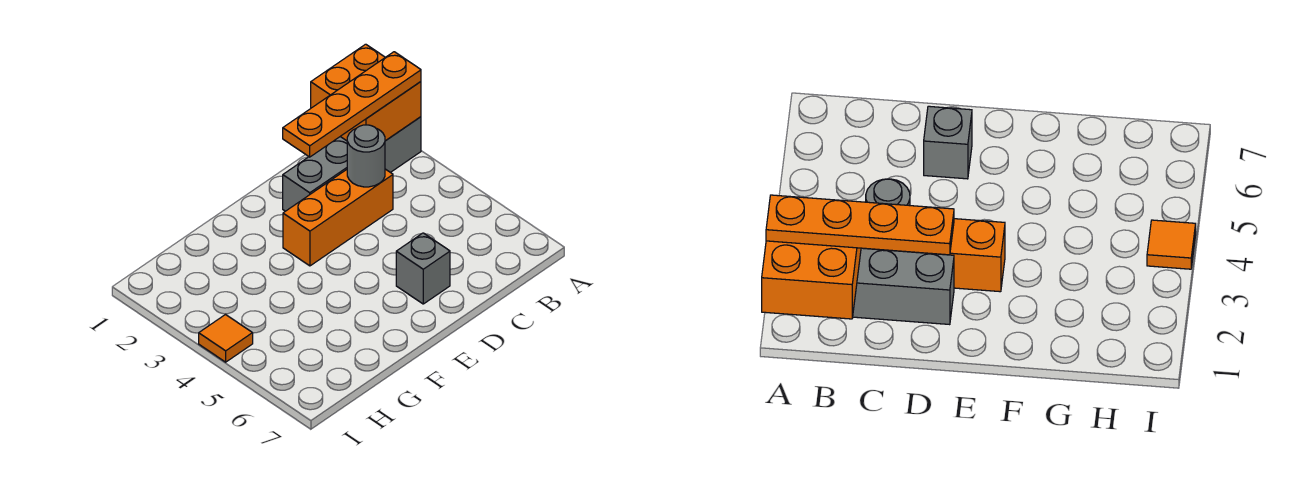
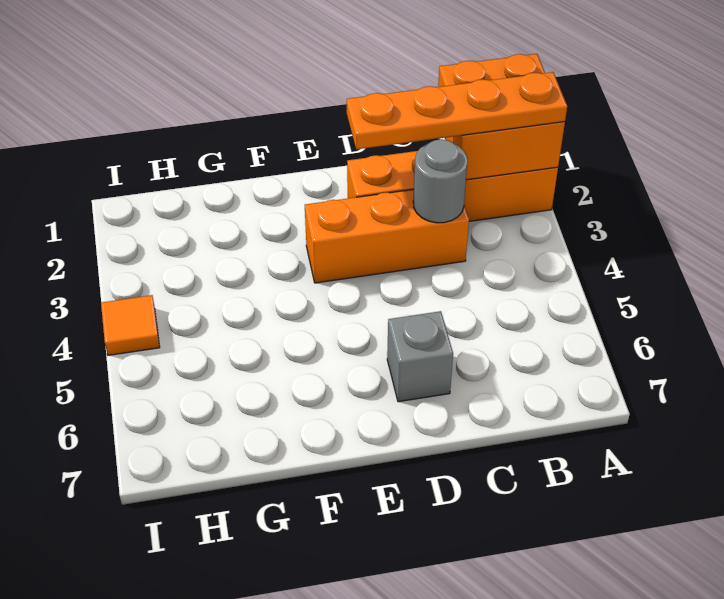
grey brick A2:D2 level 1 -> orange brick A2:D2 level 1

